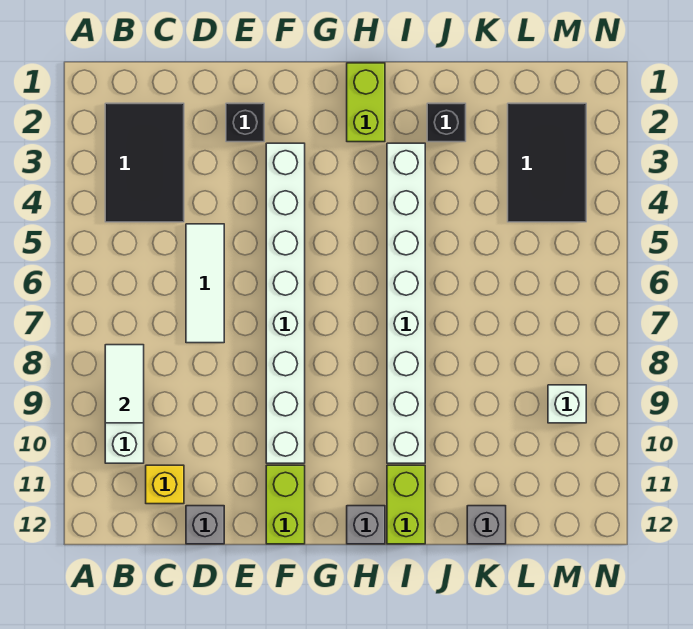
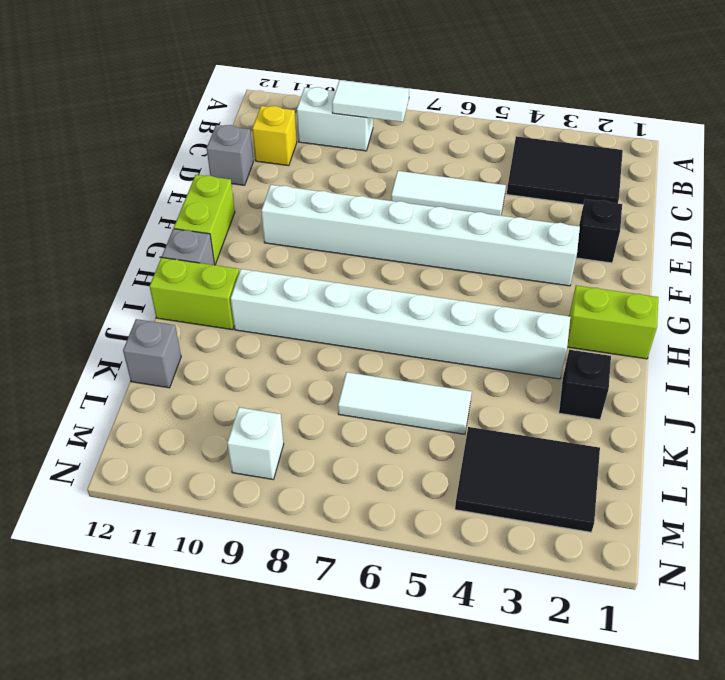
lime brick F11:F12 level 1 -> lime brick F12:G12 level 1
none -> white tile K5:K7 level 1

